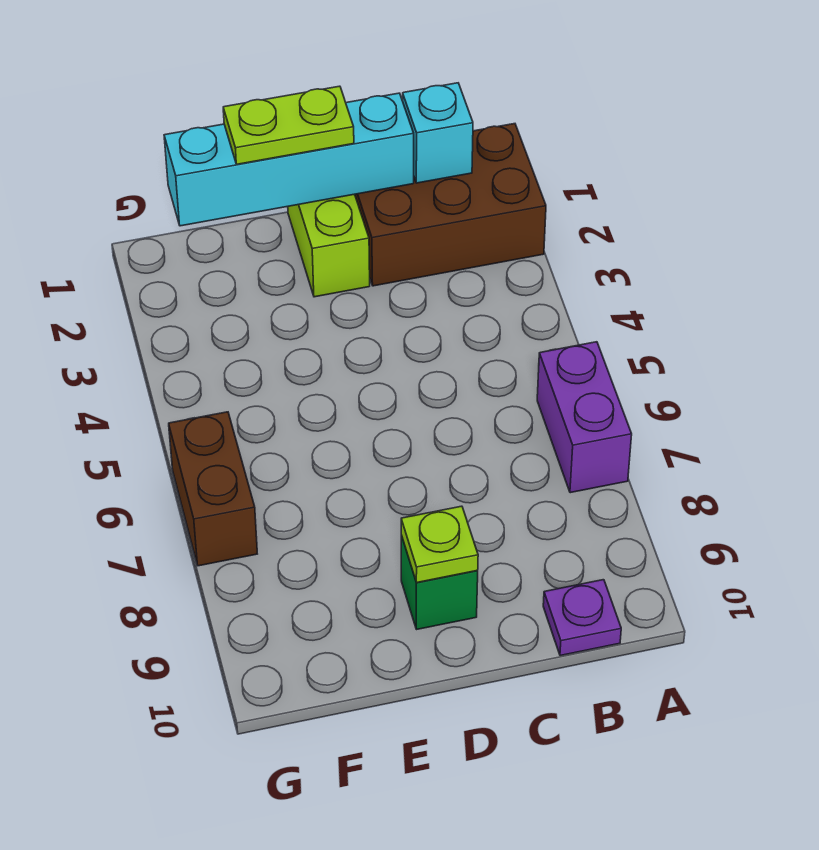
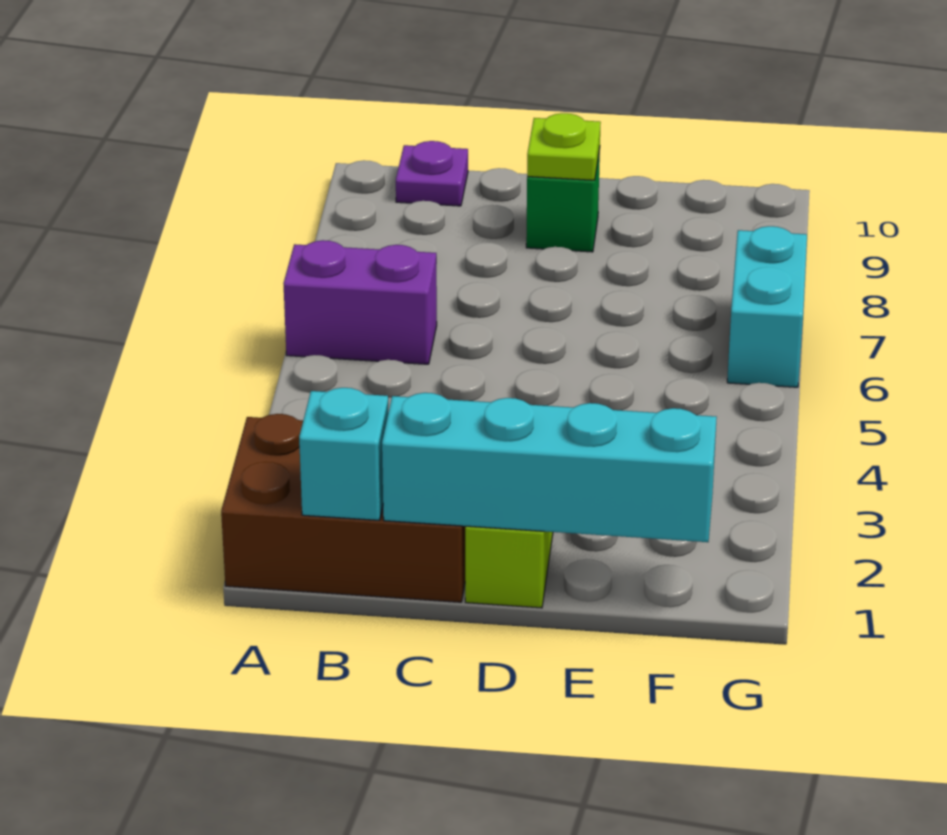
purple brick A6:A7 level 1 -> purple brick A6:B6 level 1
lime plate D1:E1 level 3 -> none
brown brick G6:G7 level 1 -> cyan brick G6:G7 level 1

